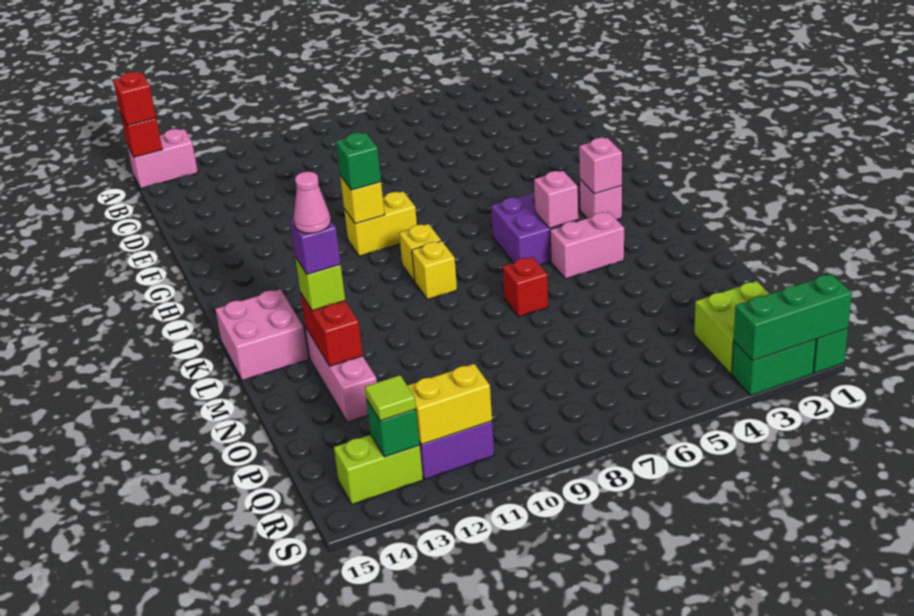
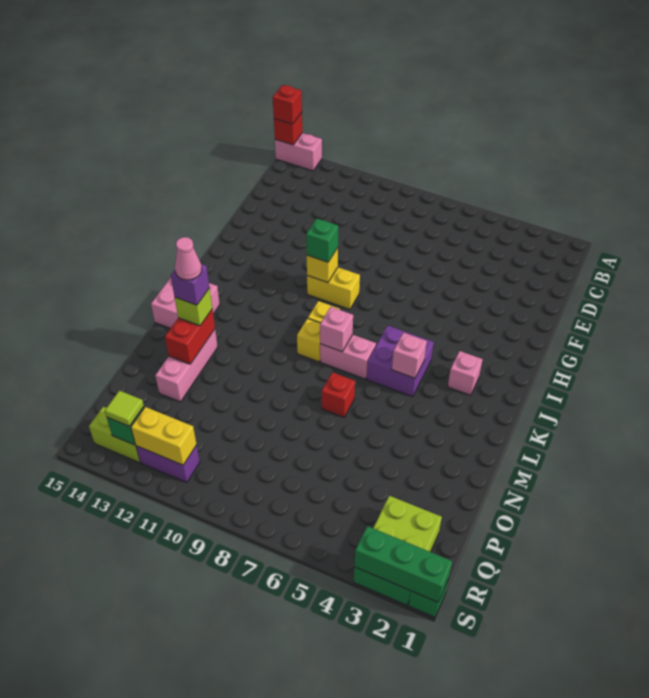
pink brick J3 level 2 -> pink brick K8 level 2
pink brick L4:L5 level 1 -> pink brick K7:K8 level 1

